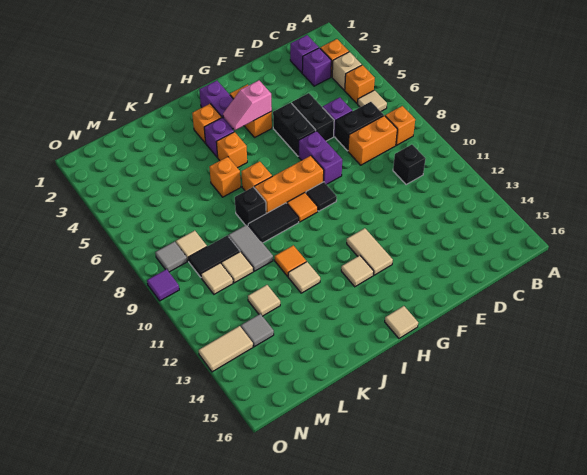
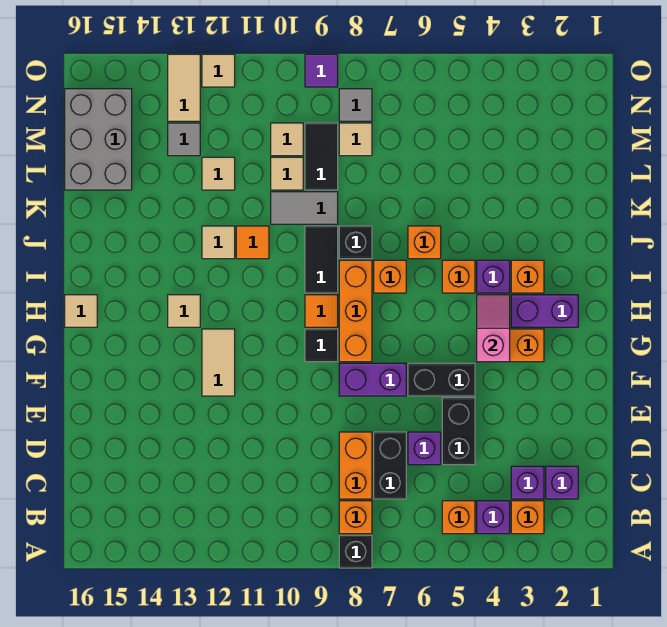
tan brick B4 level 1 -> purple brick B4 level 1
tan tile B6 level 1 -> tan tile O12 level 1
black brick C10 level 1 -> black brick A8 level 1
black brick E5:E6 level 1 -> black brick D5:E5 level 1
tan tile G12:G13 level 1 -> tan tile F12:G12 level 1
none -> grey brick L15:N16 level 1

